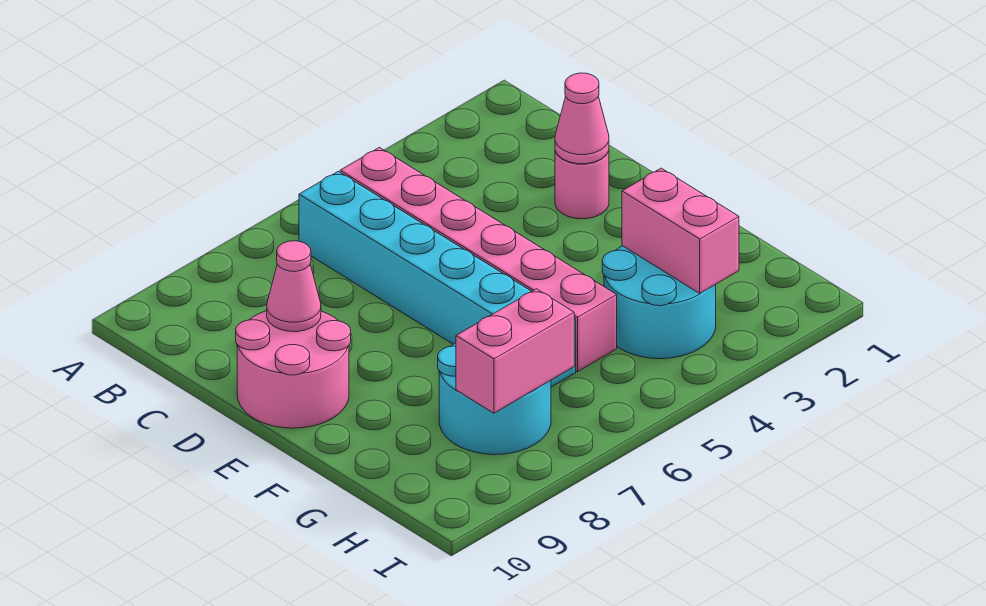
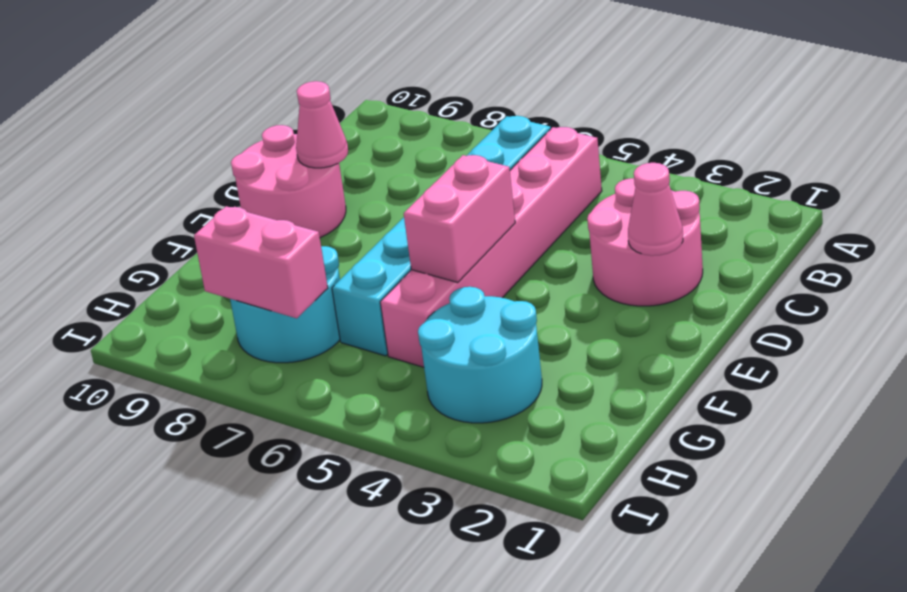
pink round brick D2 level 1 -> pink round brick C2:D3 level 1
pink brick G3:H3 level 2 -> pink brick E5:F5 level 2

